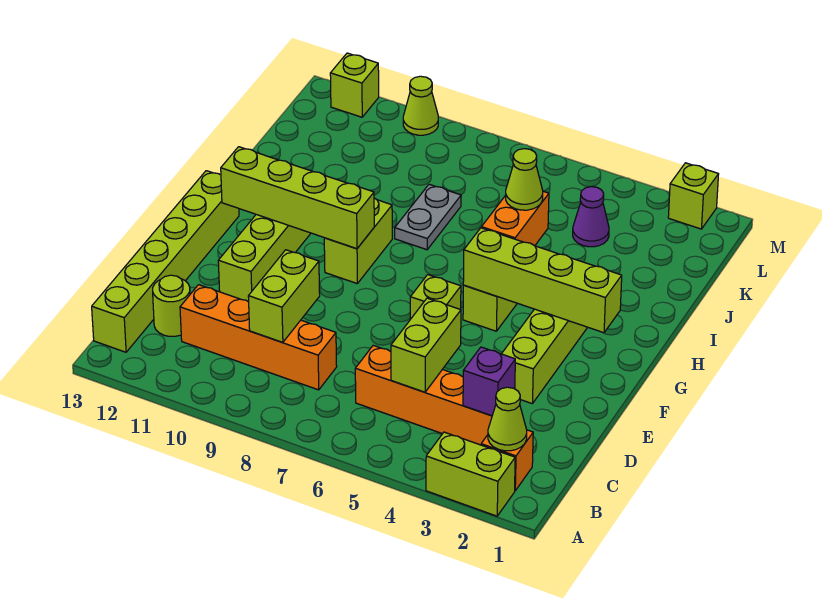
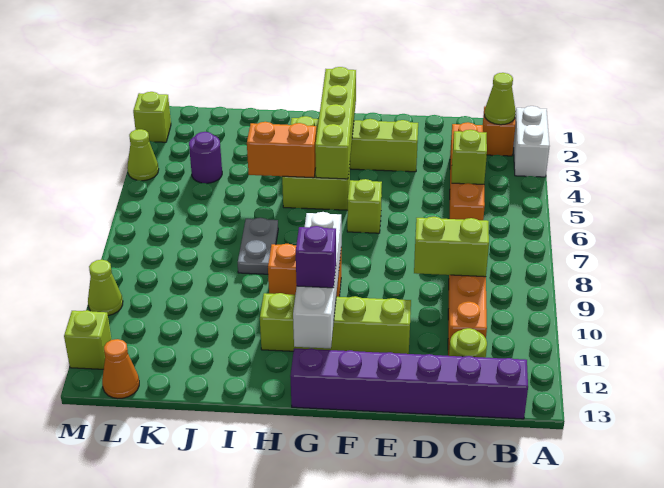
lime brick A2:A3 level 1 -> white brick A2:A3 level 1
lime brick B13:G13 level 1 -> purple brick B13:G13 level 1
purple brick C3 level 2 -> purple brick G11 level 3
lime brick C5:D5 level 2 -> lime brick C5 level 2
lime brick G9:H9 level 1 -> orange brick G9:H9 level 1
lime brick G9:G12 level 2 -> white brick G9:G12 level 2
lime cone I5 level 3 -> lime cone M4 level 1
grey plate I8:J8 level 1 -> grey plate I7:I8 level 1
purple cone K4 level 1 -> purple round brick K4 level 1
none -> orange cone L13 level 1

